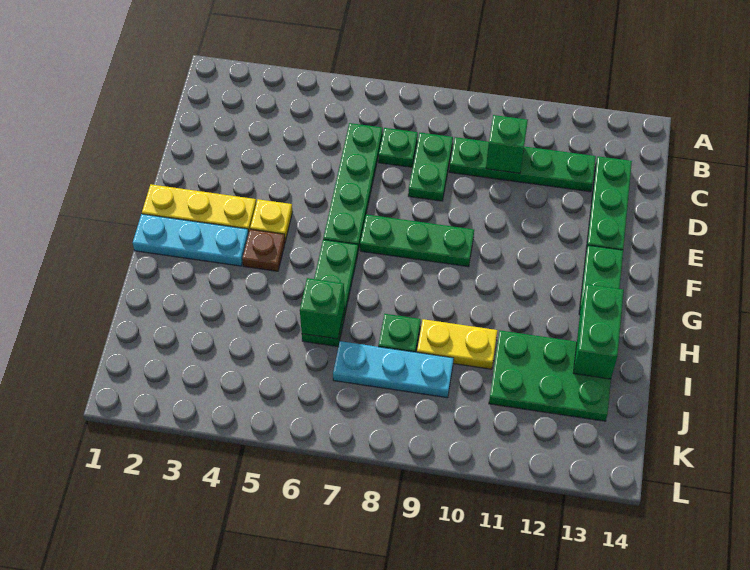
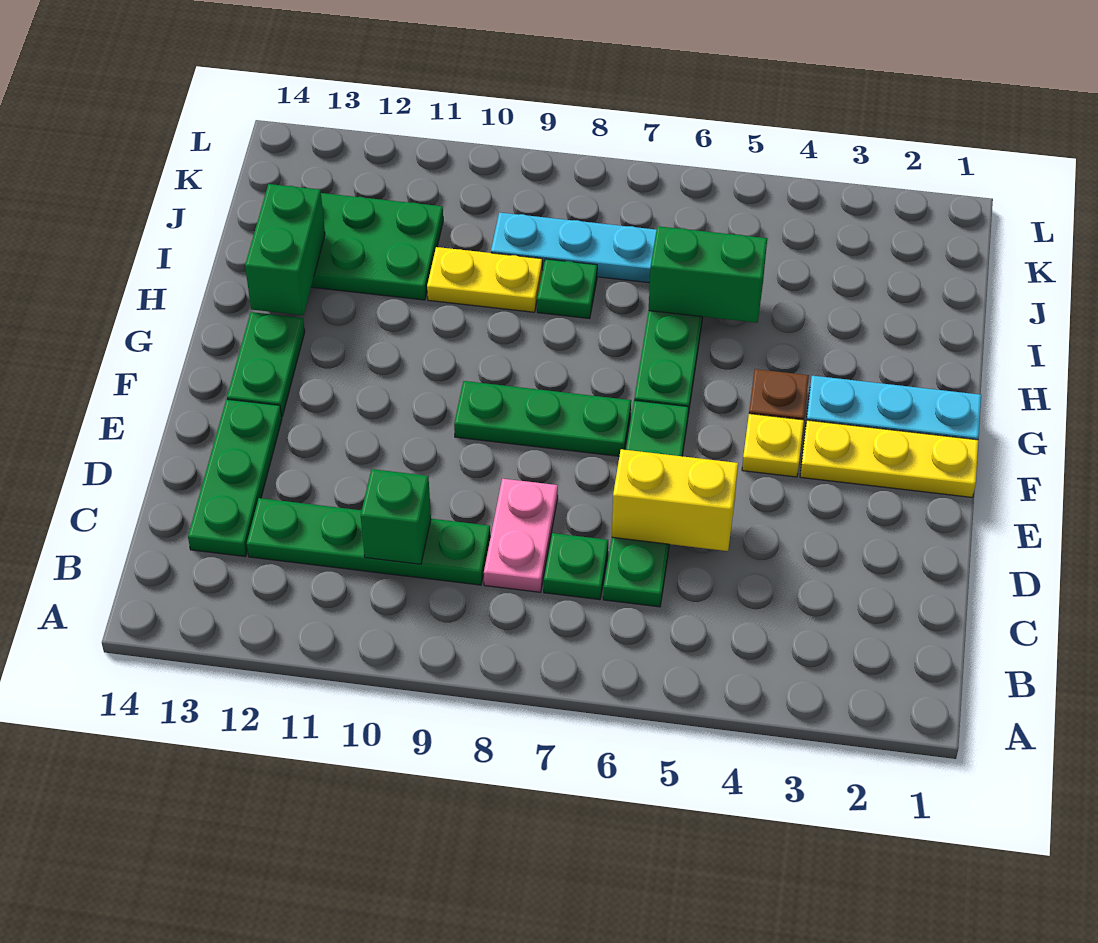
green plate C8:D8 level 1 -> pink plate C8:D8 level 1
none -> yellow brick D5:D6 level 2
green brick I6 level 2 -> green brick I5:I6 level 2

